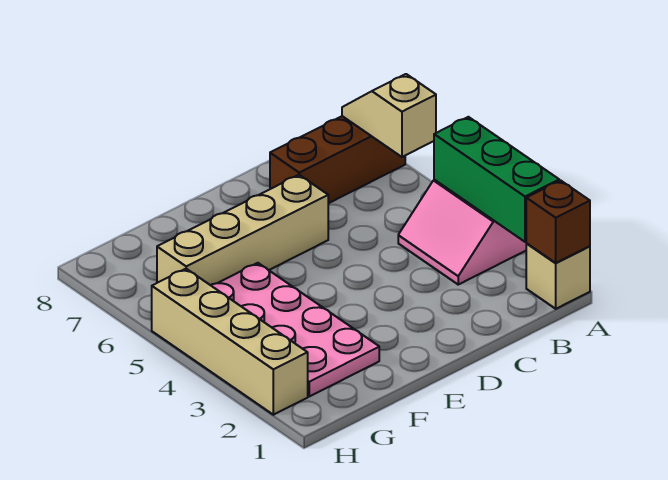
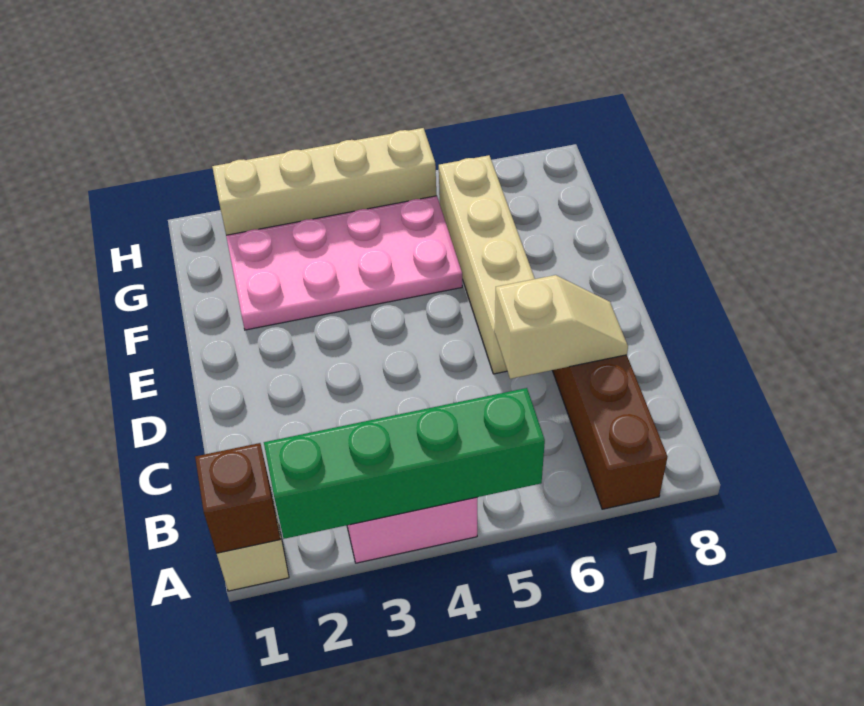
green brick A2:A4 level 2 -> green brick A2:A5 level 2
tan slope A6:A7 level 2 top 6 -> tan slope C6:C7 level 2 top 6

